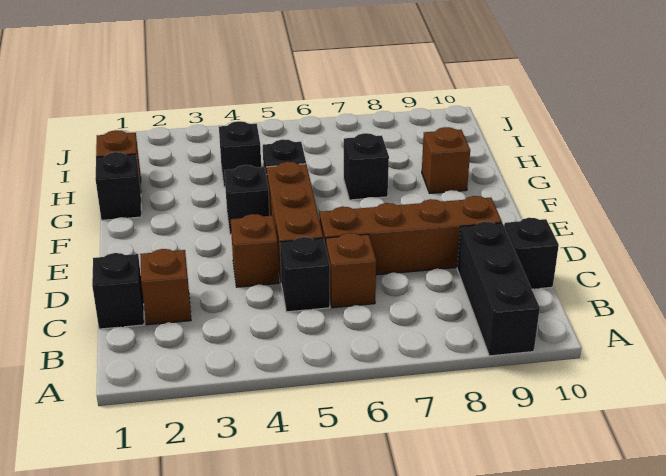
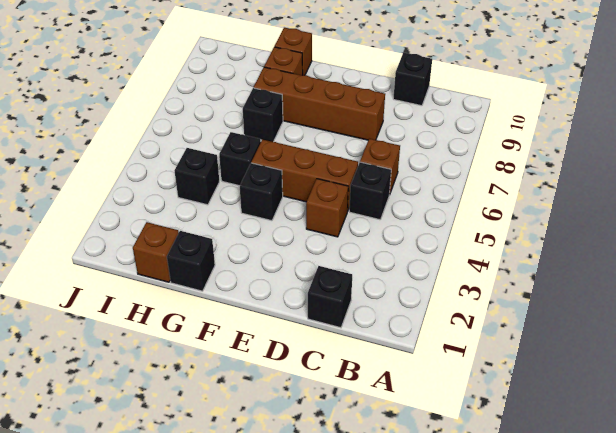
black brick A9:C9 level 1 -> none
brown brick C2 level 1 -> brown brick G10 level 1
brown brick D6:D9 level 1 -> brown brick D8:G8 level 1

